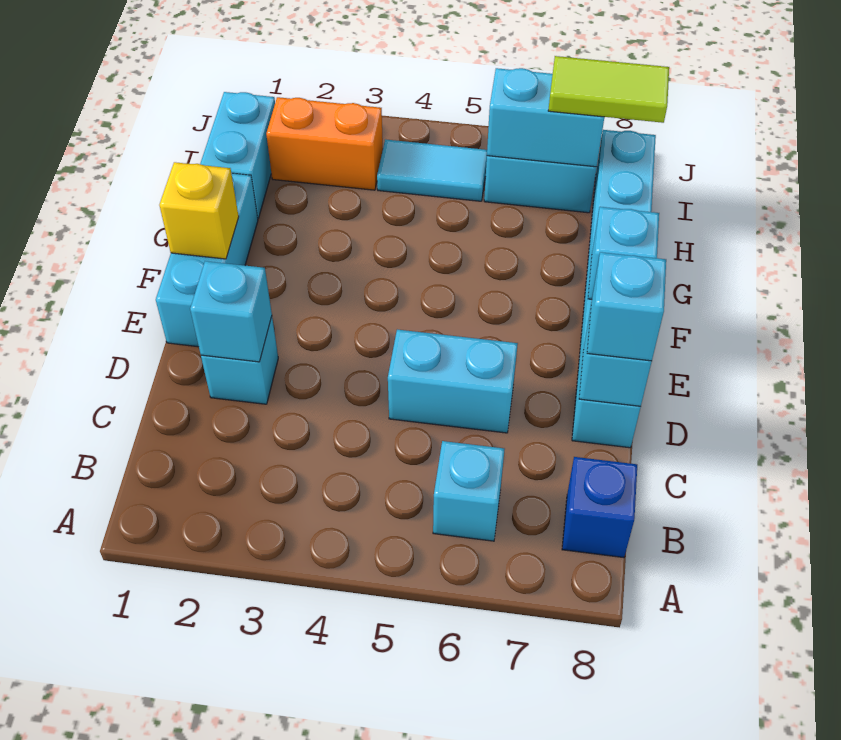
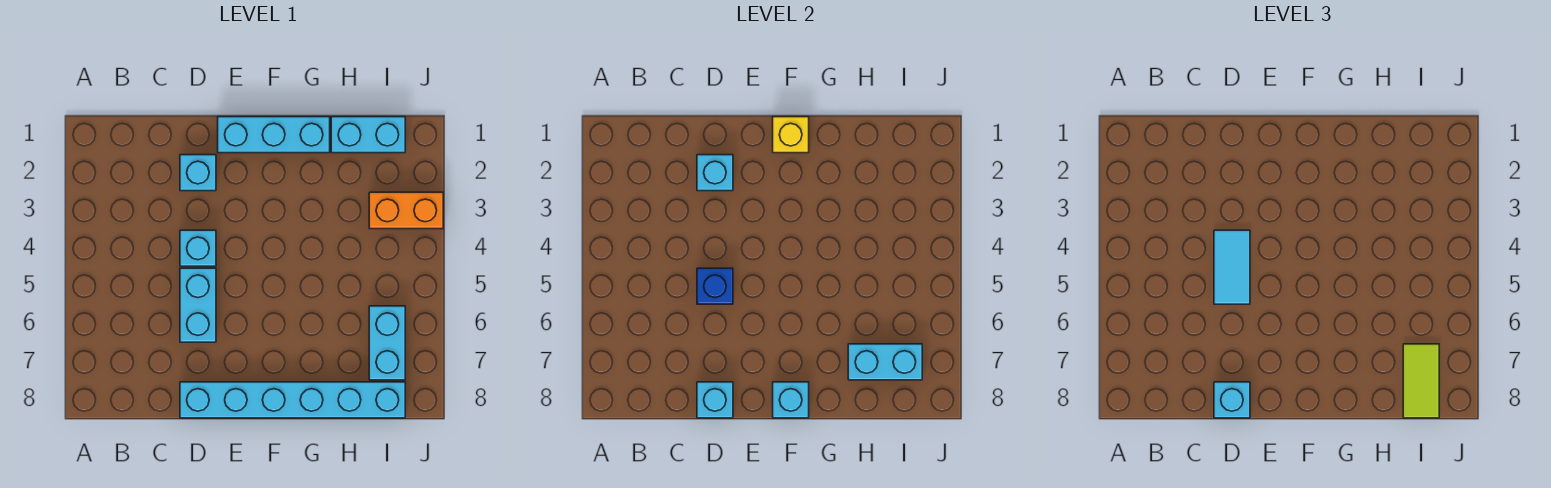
cyan brick B6 level 1 -> cyan brick D4 level 1
blue brick B8 level 1 -> blue brick D5 level 2
orange brick I2:I3 level 1 -> orange brick I3:J3 level 1
cyan tile I4:I5 level 1 -> cyan tile D4:D5 level 3
cyan brick I6:I7 level 2 -> cyan brick H7:I7 level 2

